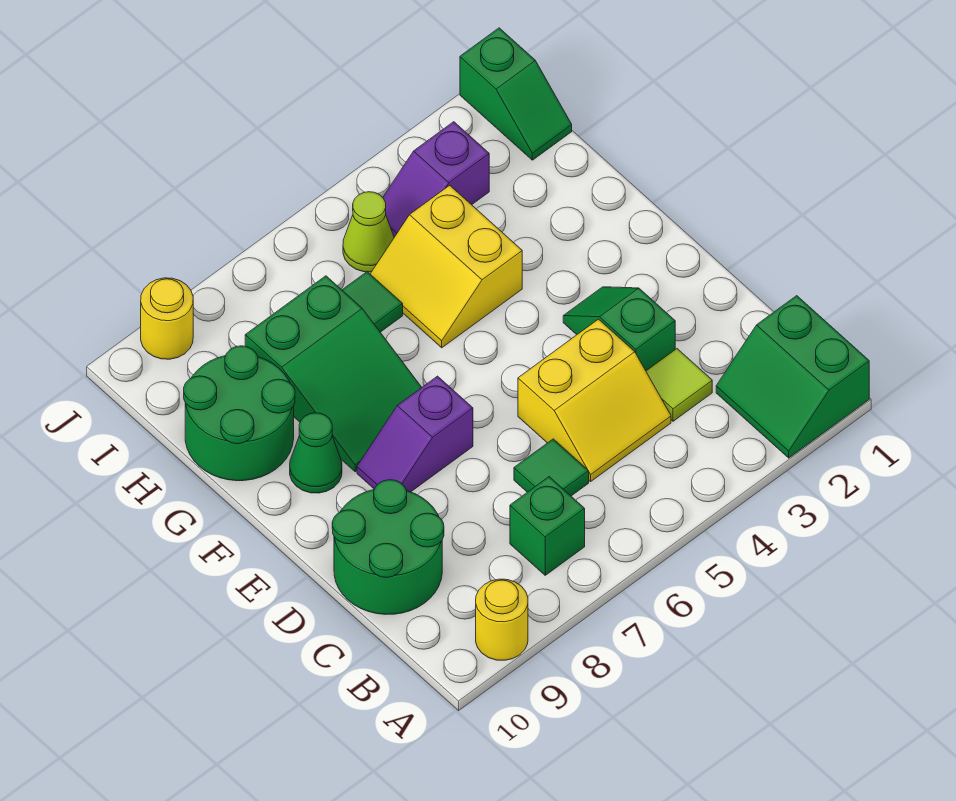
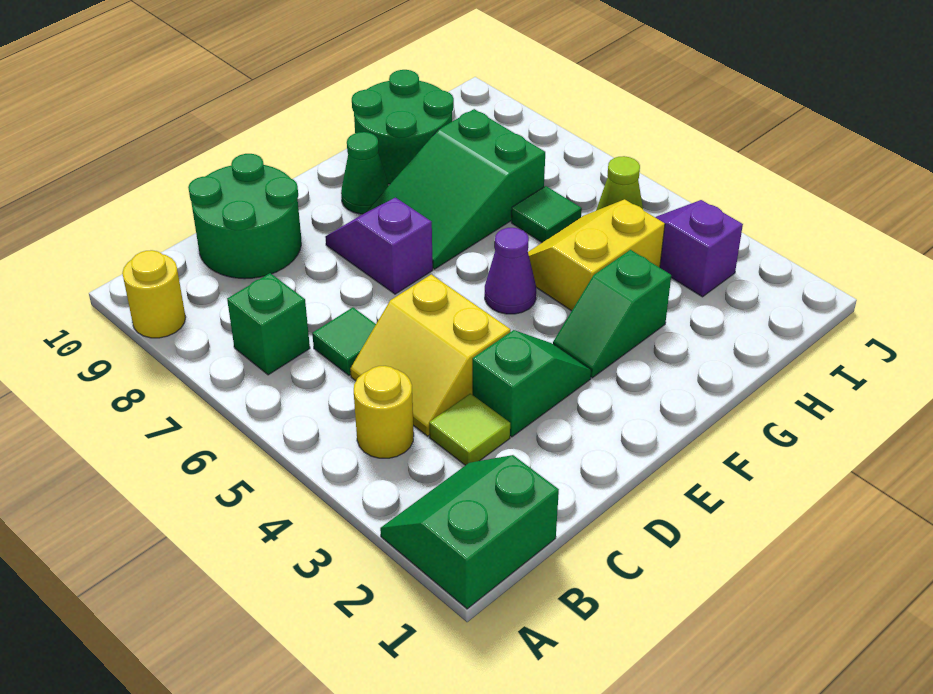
none -> purple cone F5 level 1
green slope I1:J1 level 1 top J -> green slope F3:G3 level 1 top G
yellow round brick J9 level 1 -> yellow round brick B4 level 1

